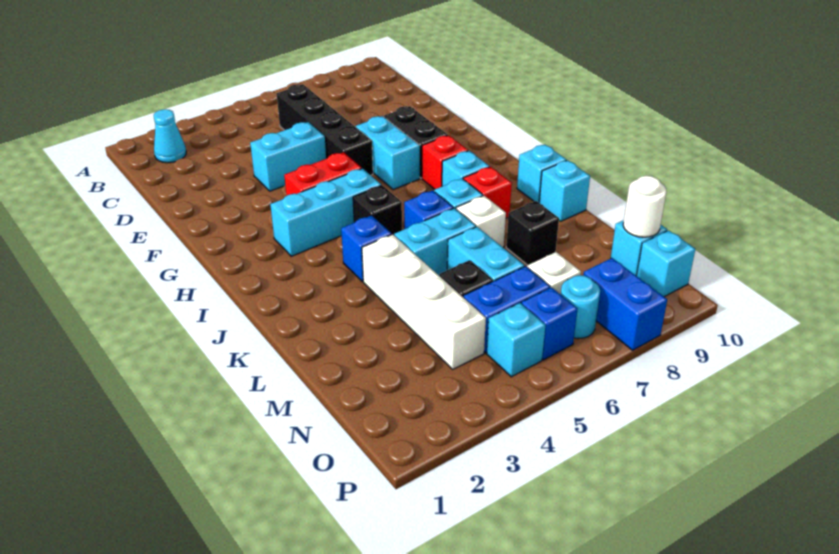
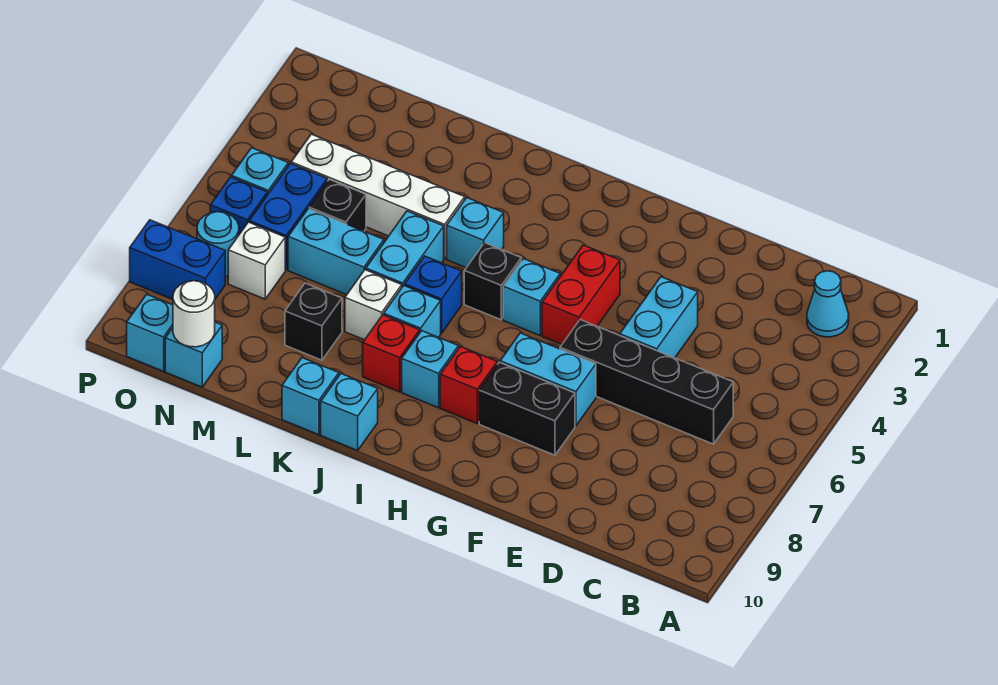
cyan brick H3:H5 level 1 -> cyan brick H5 level 1
blue brick J4 level 1 -> cyan brick J4 level 1

